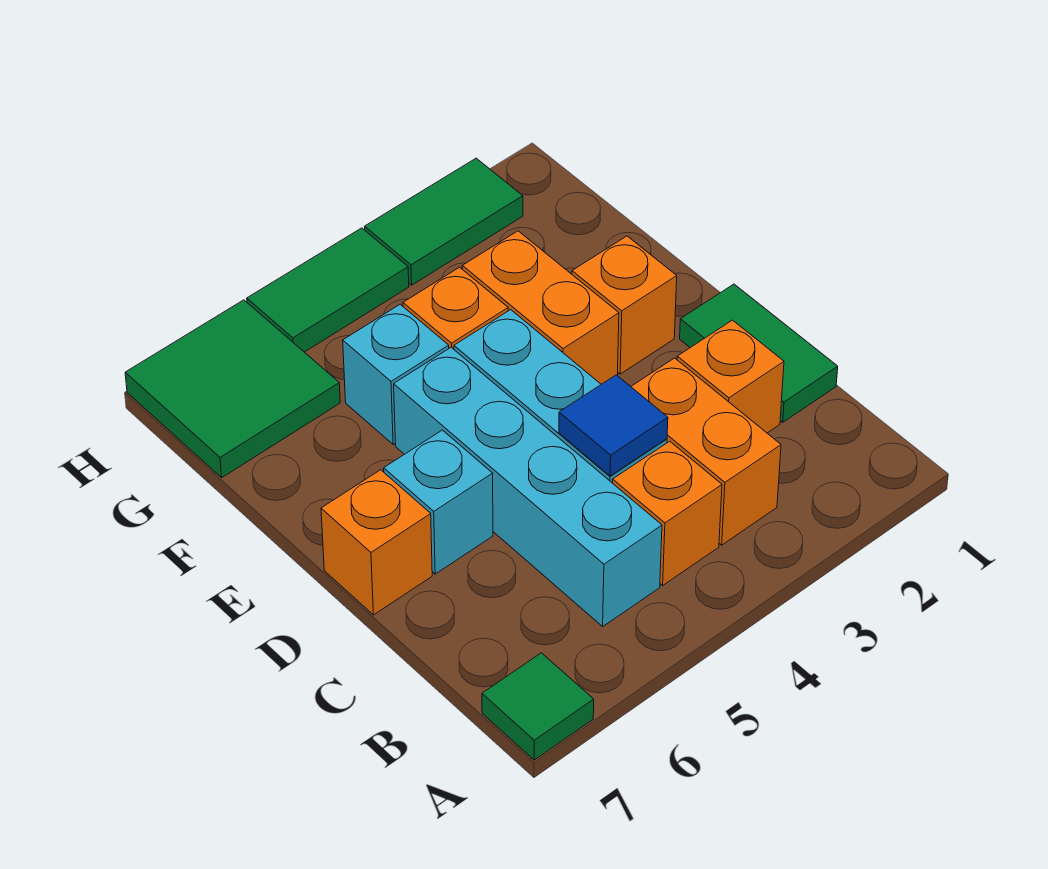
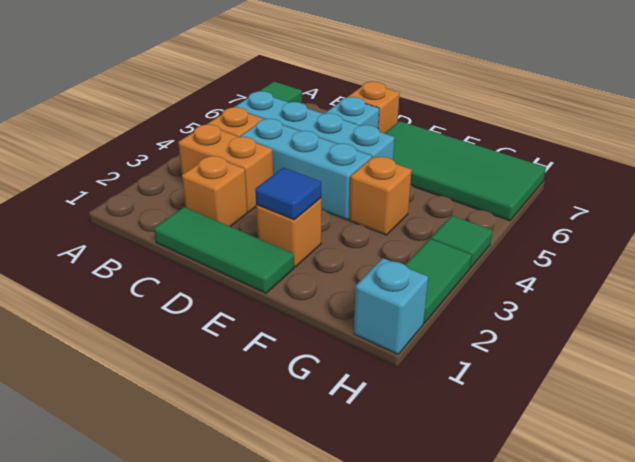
green tile C1:D1 level 1 -> green tile C1:E1 level 1
blue tile C4 level 2 -> blue tile E2 level 2
orange brick E3:F3 level 1 -> none
cyan brick F5 level 1 -> cyan brick H1 level 1
green tile G6:H7 level 1 -> green tile E6:H7 level 1
green tile H4:H5 level 1 -> green tile H4 level 1

